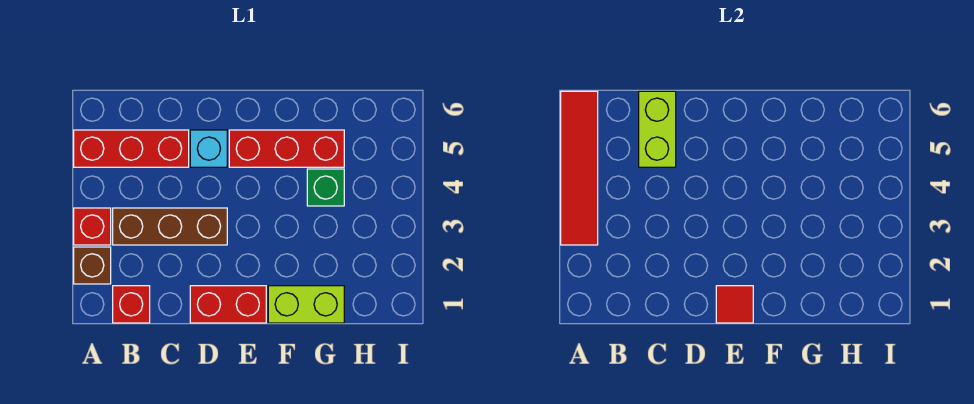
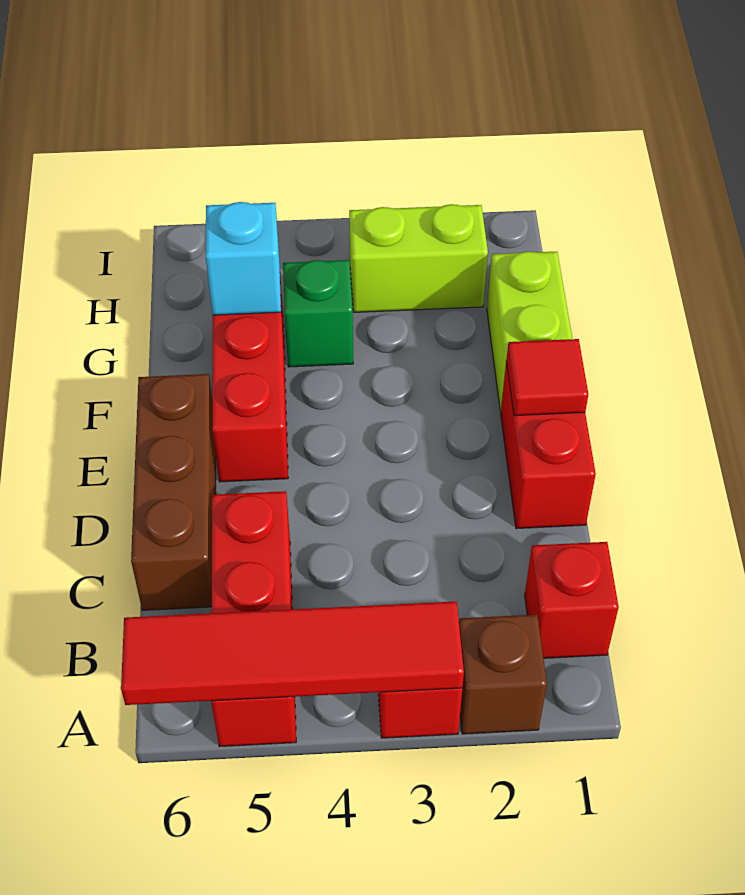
brown brick B3:D3 level 1 -> brown brick C6:E6 level 1
lime brick C5:C6 level 2 -> lime brick H2:H3 level 1
cyan brick D5 level 1 -> cyan brick G5 level 2

